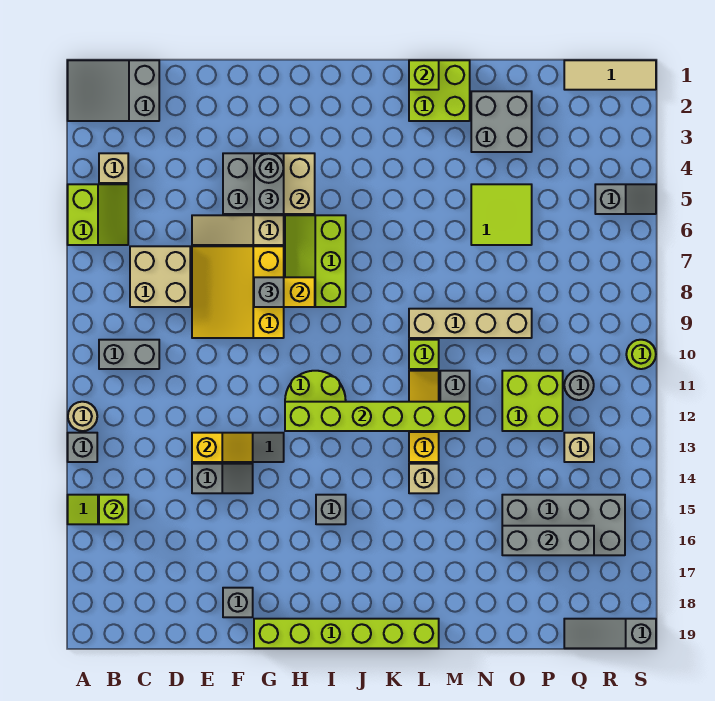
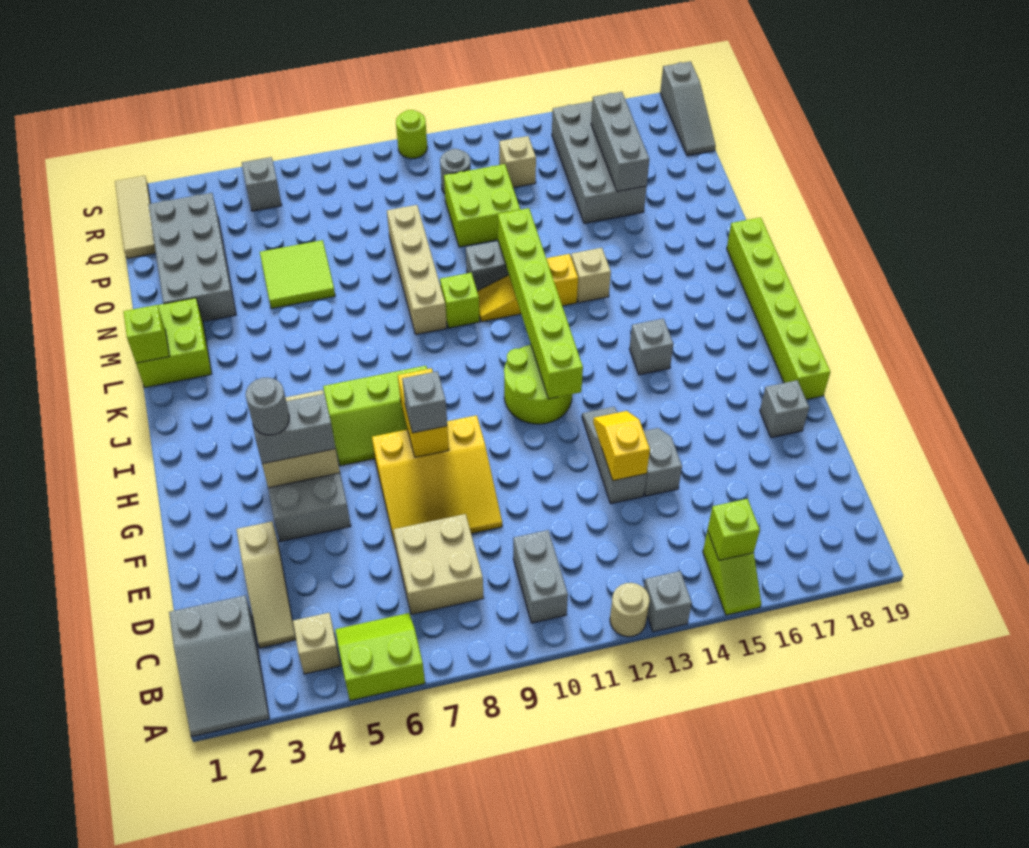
tan slope E6:G6 level 1 top G -> tan slope C3:E3 level 1 top E
grey brick N2:O3 level 1 -> grey brick N2:Q3 level 1

